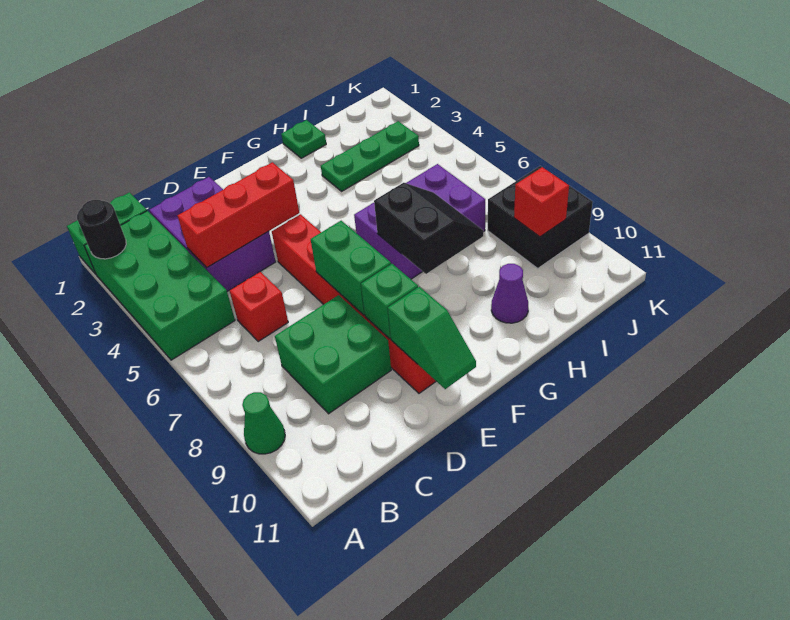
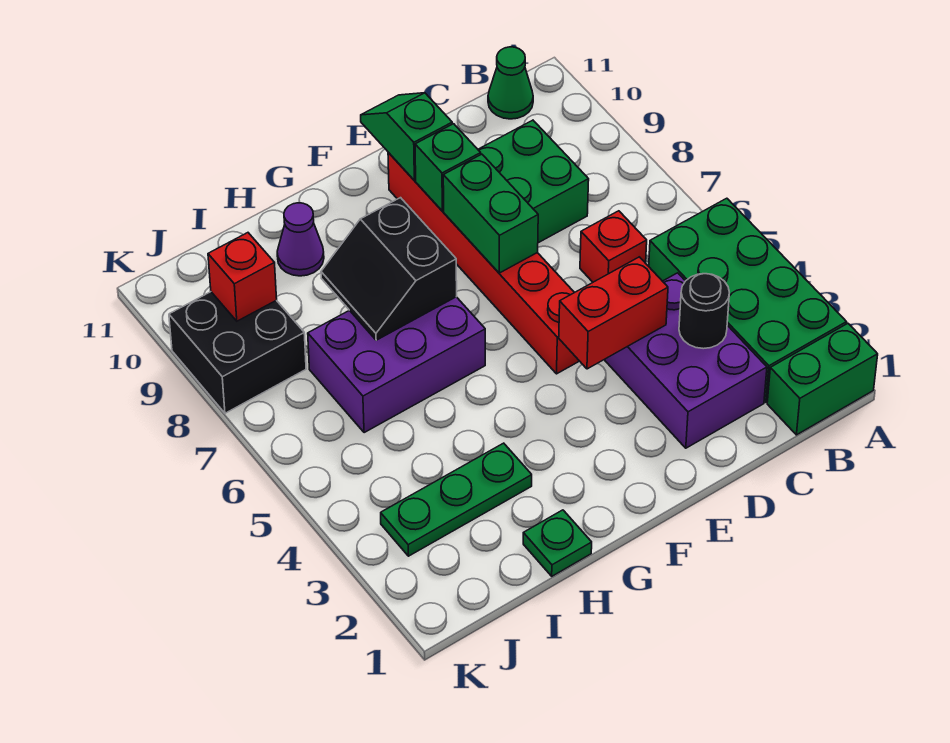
black round brick A2 level 2 -> black round brick C3 level 2
green cone A9 level 1 -> green cone B11 level 1
red brick C4:E4 level 2 -> red brick D4:E4 level 2

